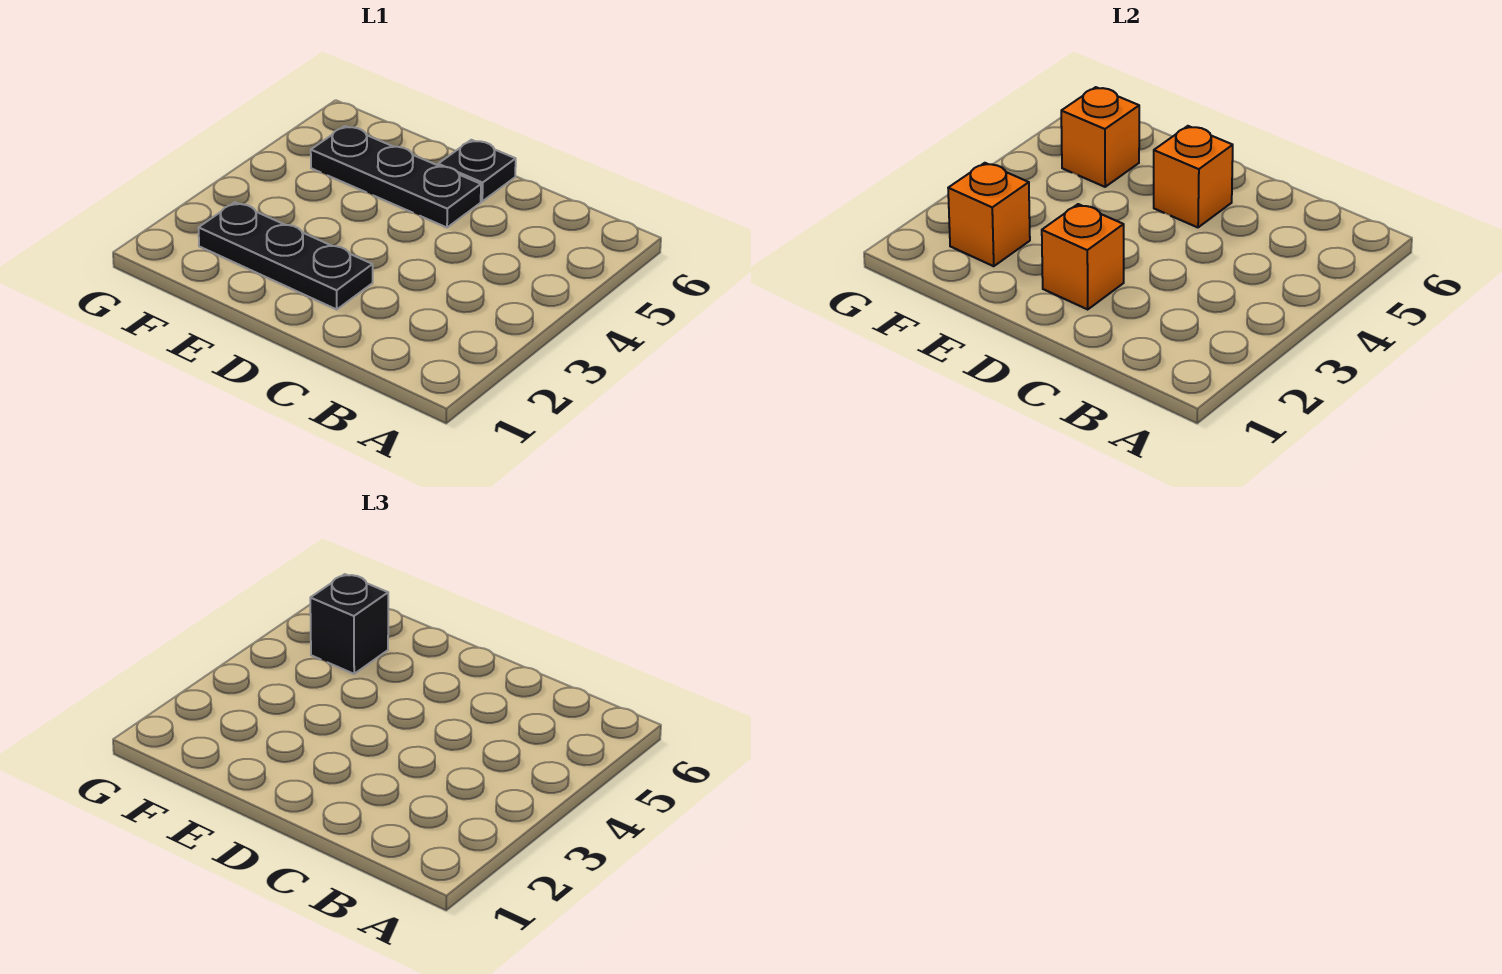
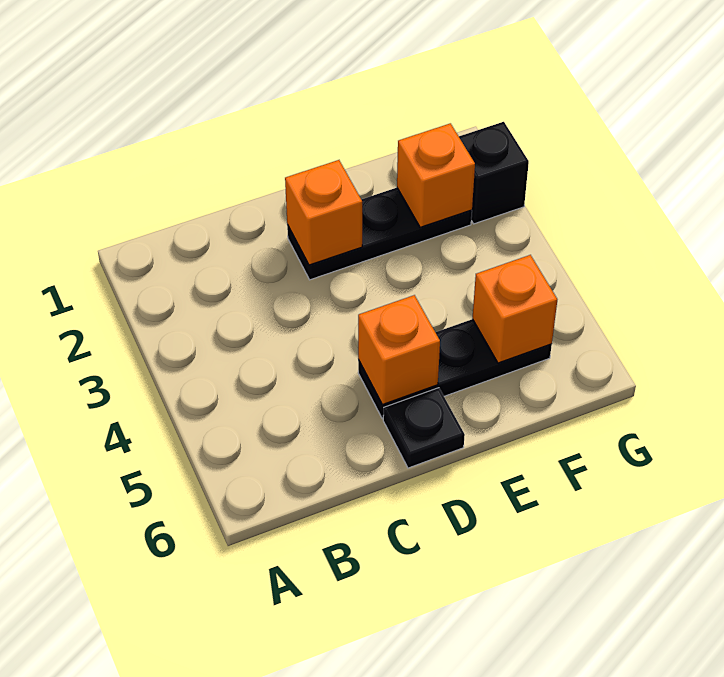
black brick F5 level 3 -> black brick G2 level 1

